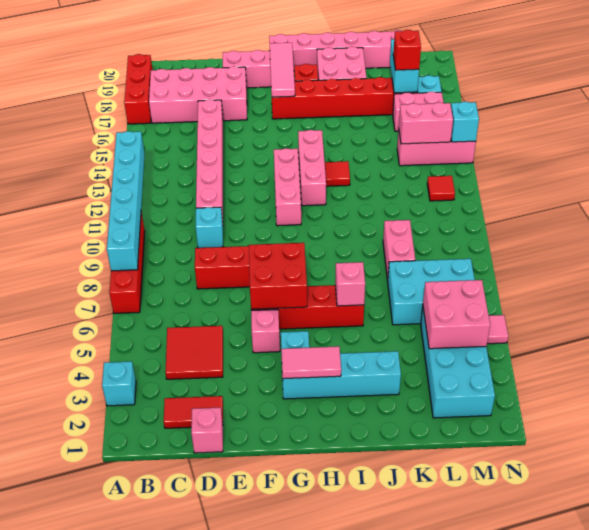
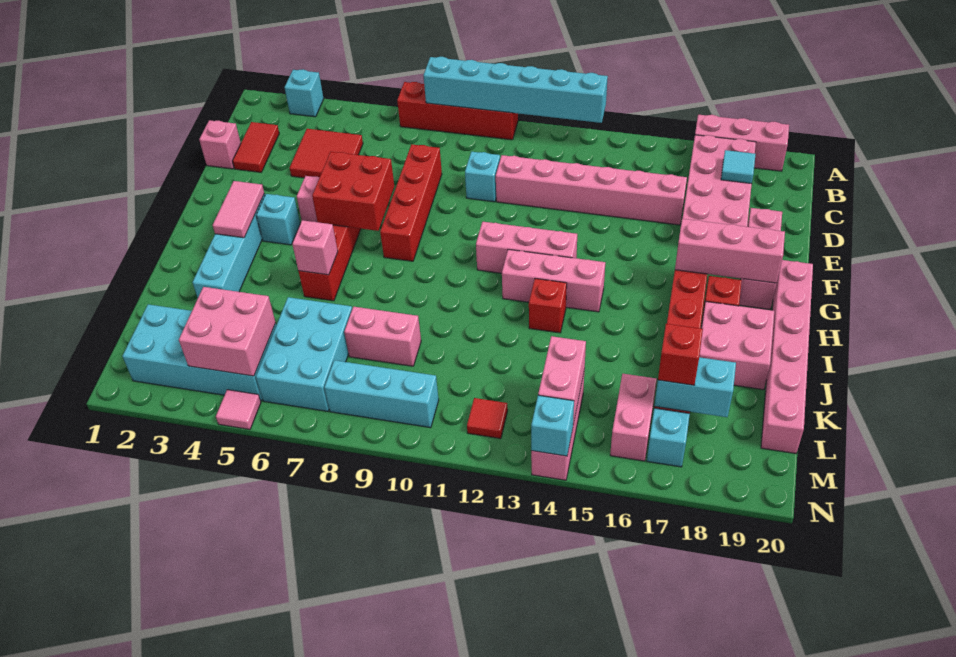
red brick A17:A19 level 1 -> pink brick A17:A19 level 1
none -> cyan tile C18 level 2
pink tile G17:G19 level 2 -> pink brick G17:G19 level 2
red tile I13 level 1 -> red brick I13 level 1
none -> cyan brick M8:M10 level 1

